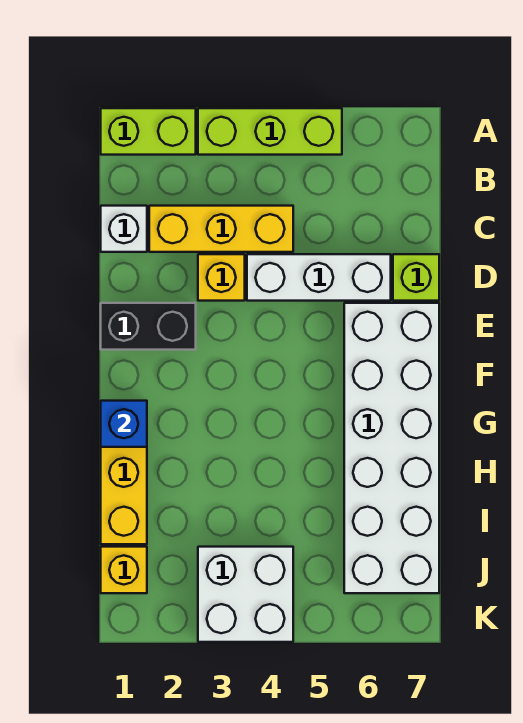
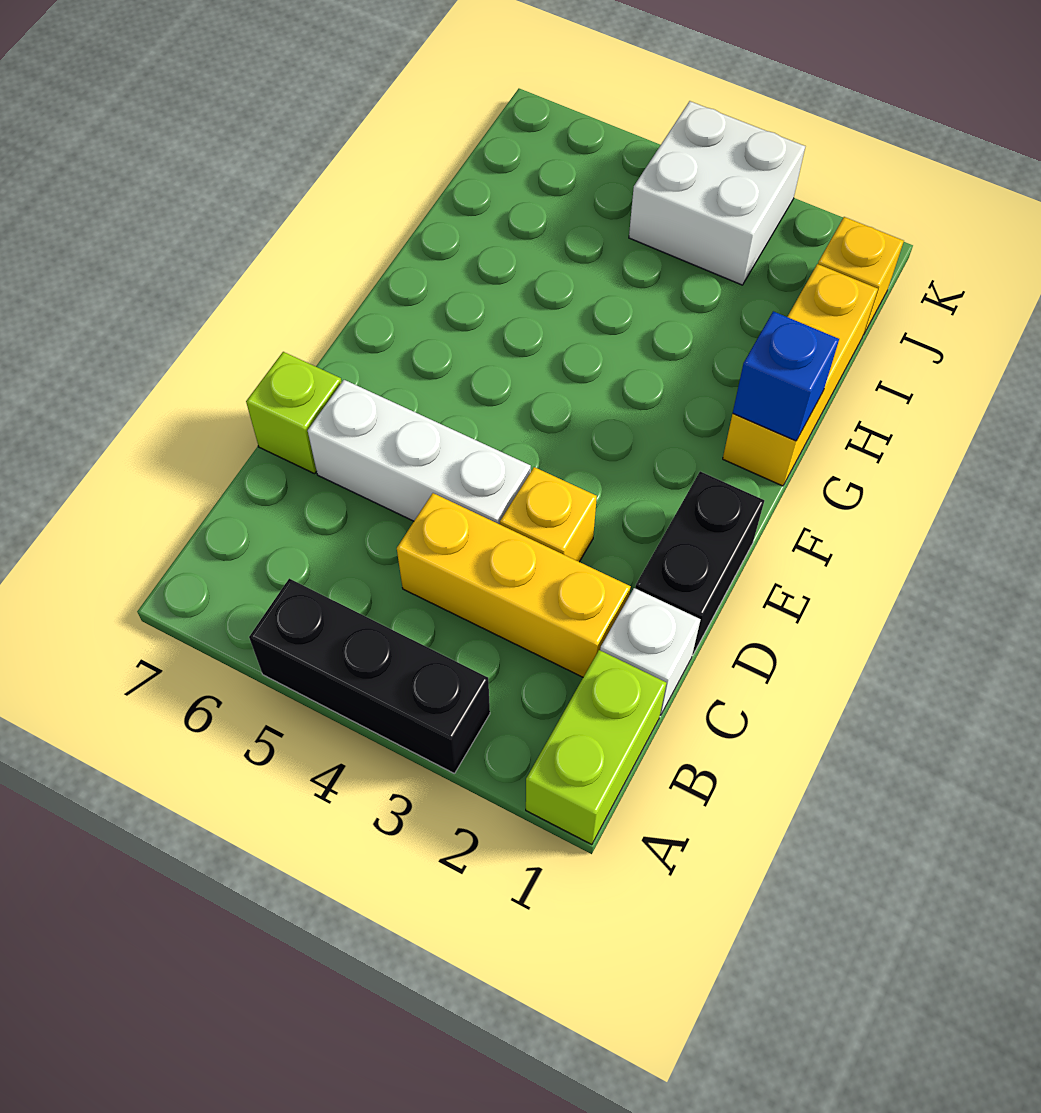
lime brick A1:A2 level 1 -> lime brick A1:B1 level 1
lime brick A3:A5 level 1 -> black brick A3:A5 level 1
black brick E1:E2 level 1 -> black brick D1:E1 level 1
white brick E6:J7 level 1 -> none

